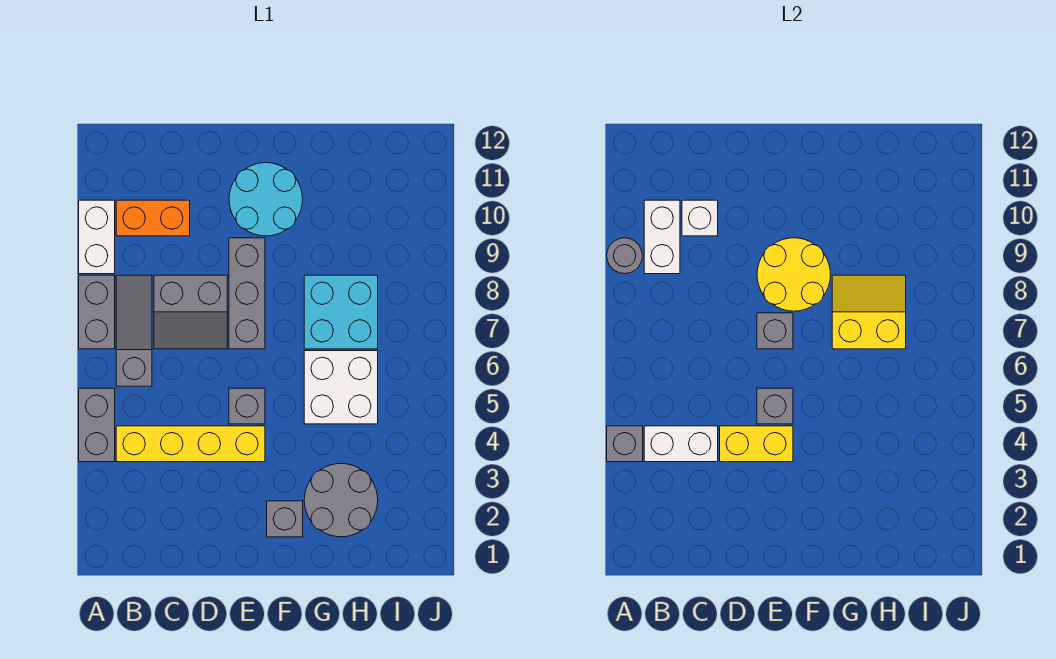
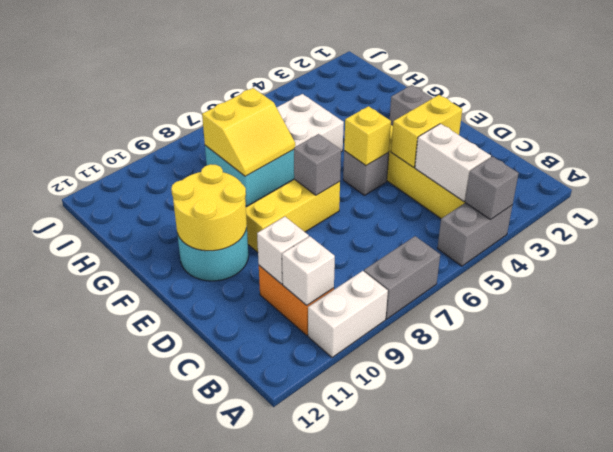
grey round brick A9 level 2 -> none
grey slope B6:B8 level 1 top 6 -> none
white brick B9:B10 level 2 -> white brick B10 level 2
grey slope C7:D8 level 1 top 8 -> none
yellow brick D4:E4 level 2 -> yellow brick D3:D4 level 2
grey brick E5 level 2 -> yellow brick E5 level 2
grey brick E7:E9 level 1 -> yellow brick E7:E9 level 1
yellow round brick E8:F9 level 2 -> yellow round brick E10:F11 level 2
grey round brick G2:H3 level 1 -> none
yellow slope G7:H8 level 2 top 7 -> yellow slope G7:H8 level 2 top H

